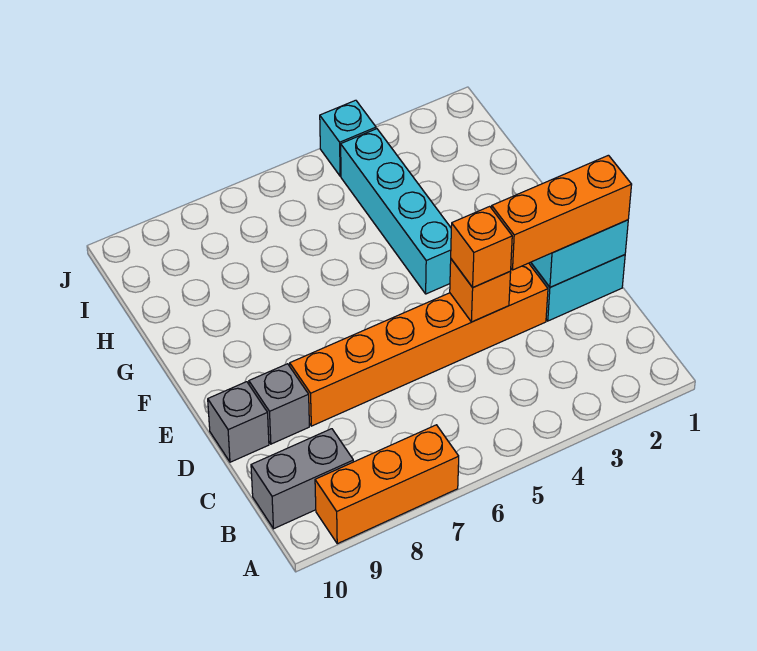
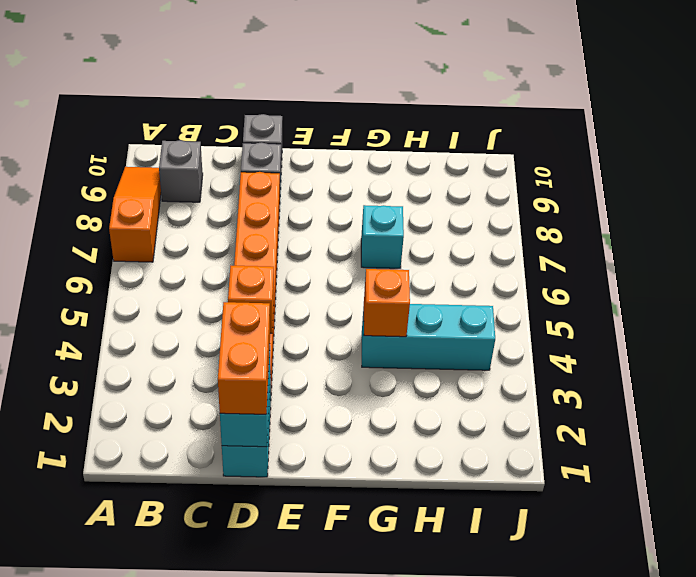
orange brick A7:A9 level 1 -> orange slope A7:A9 level 1 top 7
grey brick B9:B10 level 1 -> grey brick B9 level 1
orange brick D1:D3 level 3 -> orange brick D1:D2 level 3
orange brick D4 level 3 -> orange brick G4 level 2
cyan brick F4:I4 level 1 -> cyan brick G4:I4 level 1
cyan brick J4 level 1 -> cyan brick G7 level 1

